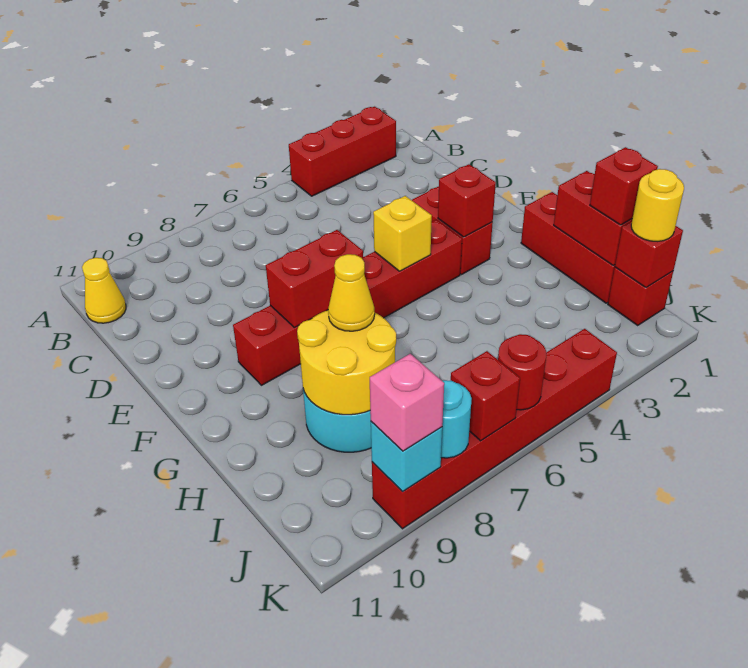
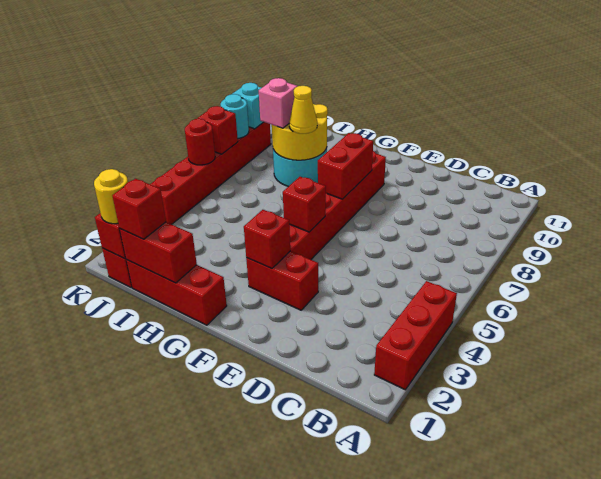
yellow cone B11 level 1 -> none
yellow brick F5 level 2 -> red brick F5 level 2
pink brick K9 level 3 -> pink brick I8 level 3

